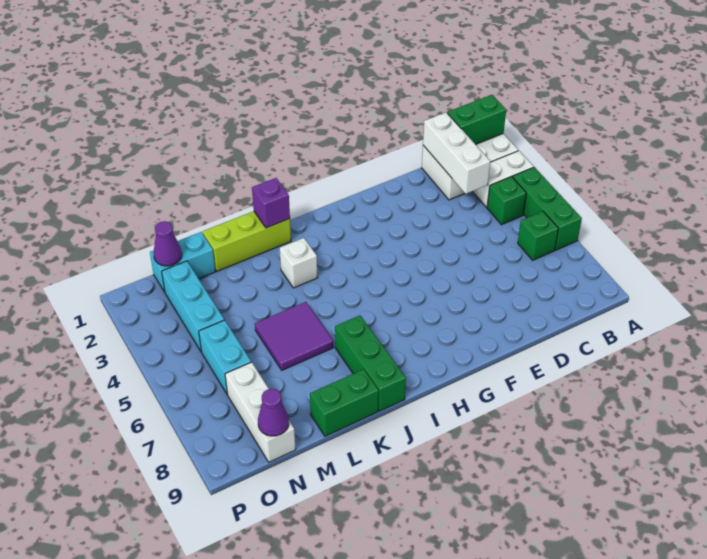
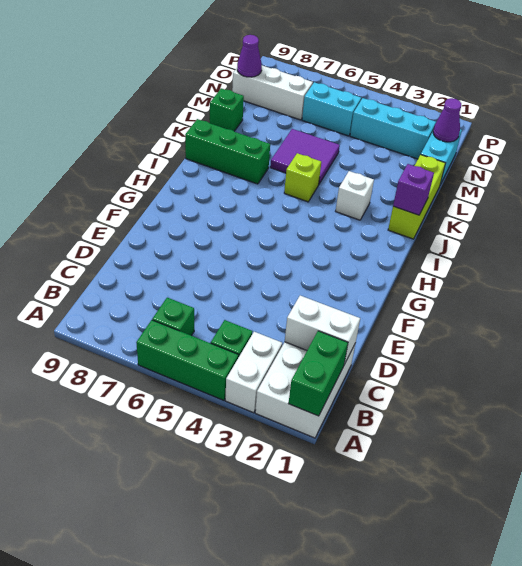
white brick C1:C3 level 2 -> white brick C1:C2 level 2
none -> lime brick J5 level 1
green brick K9:L9 level 1 -> green brick L9 level 1

